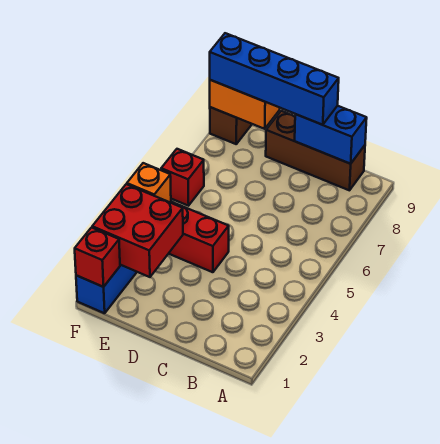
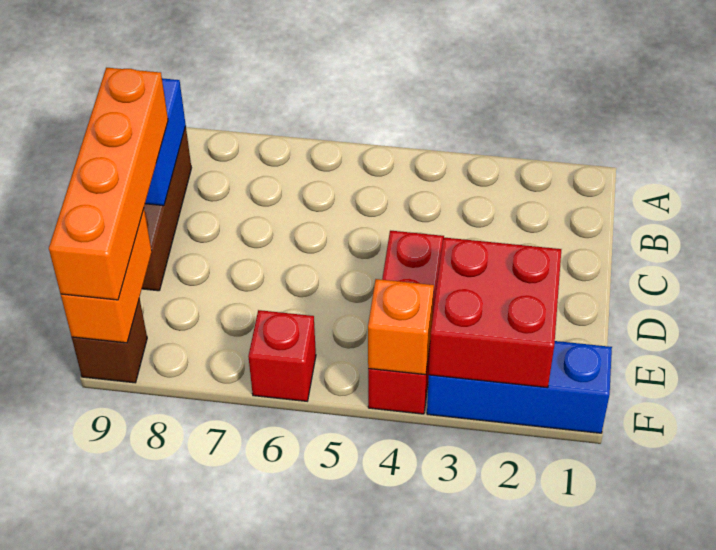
blue brick C9:F9 level 3 -> orange brick C9:F9 level 3
red brick F1 level 2 -> none

